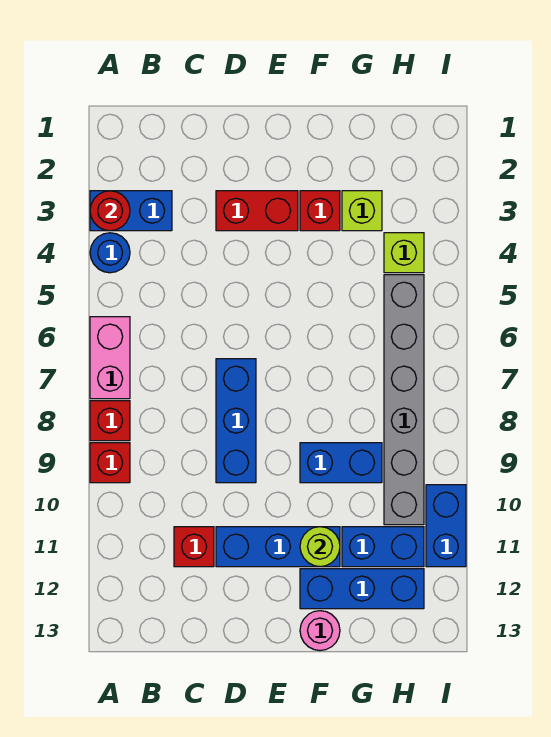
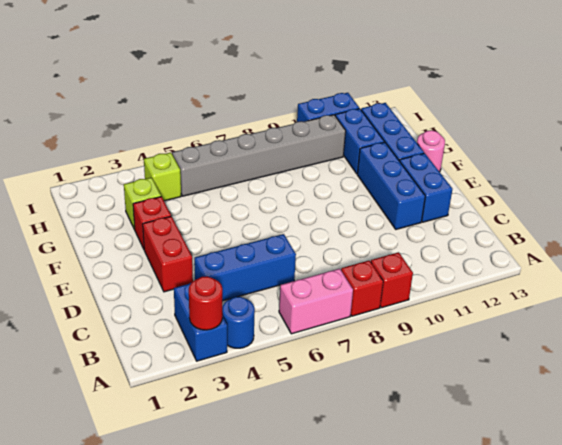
red brick C11 level 1 -> none
blue brick D7:D9 level 1 -> blue brick C4:C6 level 1
blue brick F9:G9 level 1 -> blue brick D12:E12 level 1
lime round brick F11 level 2 -> none

